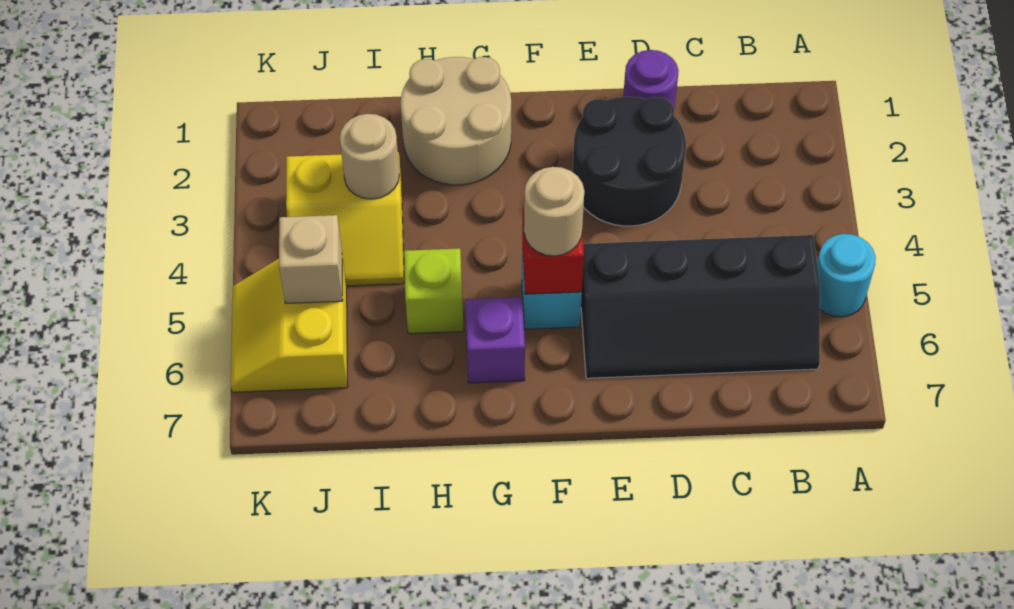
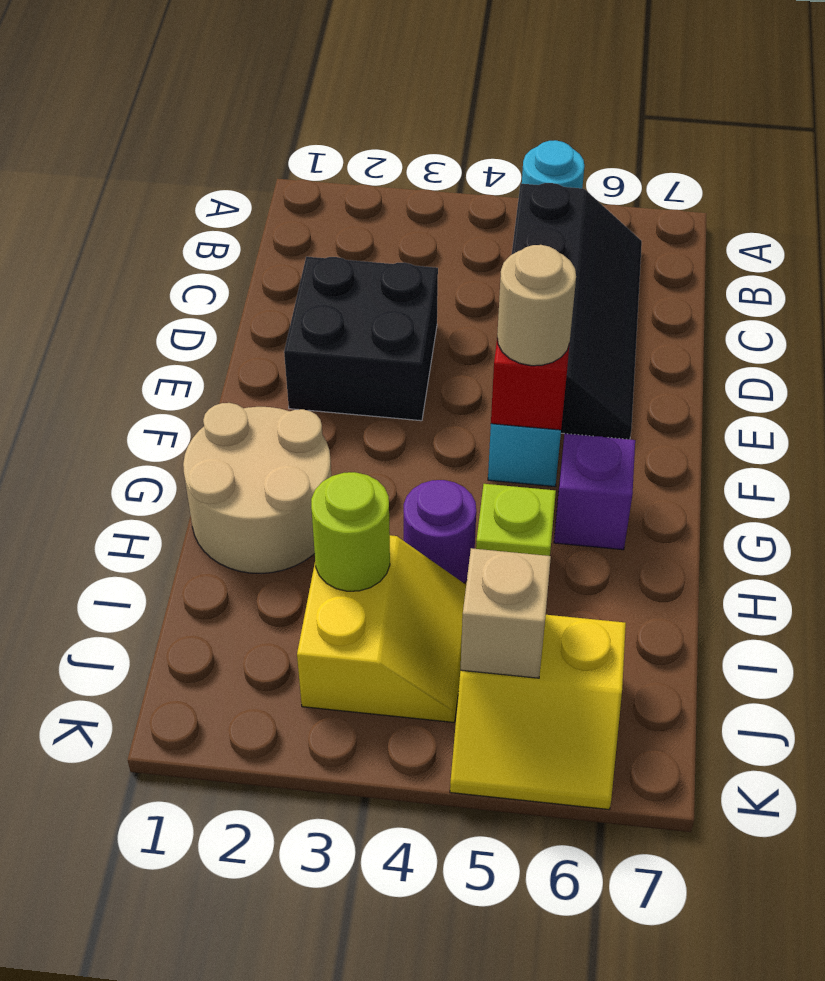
purple round brick D1 level 1 -> purple round brick H4 level 1
black round brick D2:E3 level 1 -> black brick D2:E3 level 1
tan round brick I3 level 2 -> lime round brick I3 level 2

